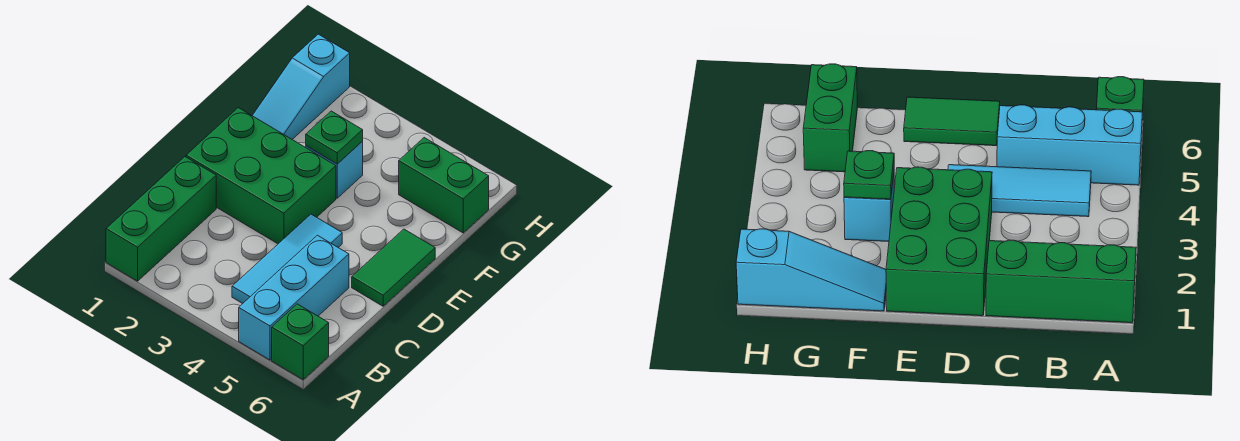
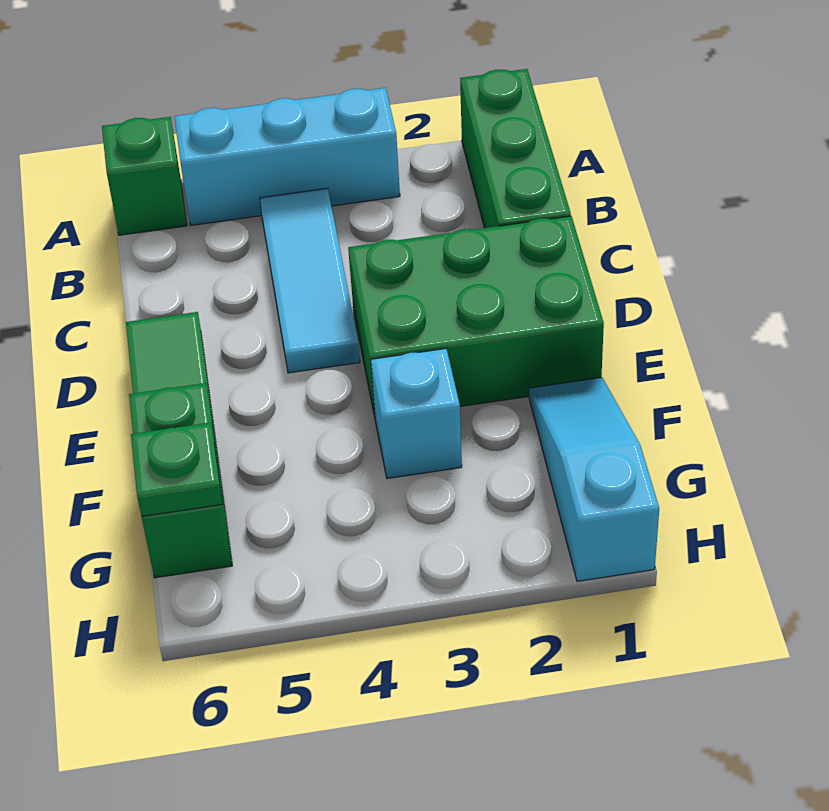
cyan brick A5:C5 level 1 -> cyan brick A3:A5 level 1
green plate F3 level 2 -> green plate G6 level 2
green brick G5:G6 level 1 -> green brick F6:G6 level 1

